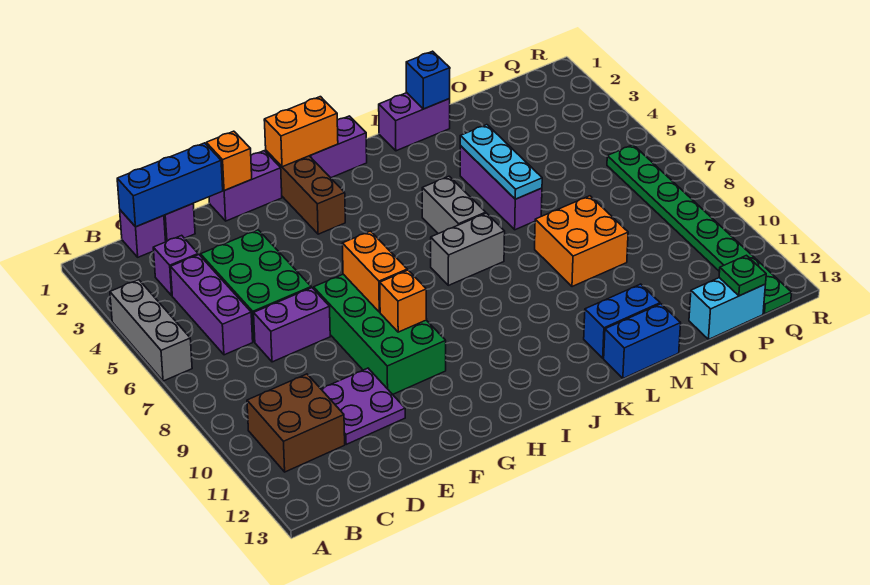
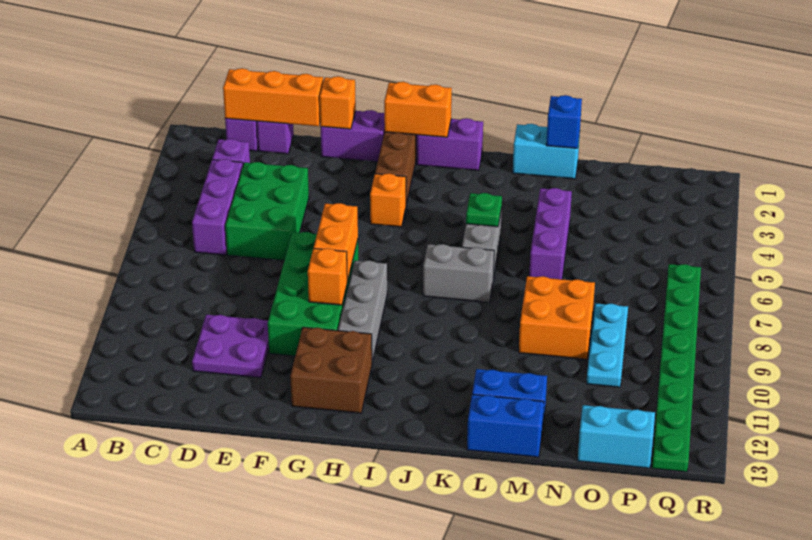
grey brick A4:A6 level 1 -> grey brick H8:H10 level 1
brown brick B10:C11 level 1 -> brown brick G11:H12 level 1
blue brick C1:E1 level 2 -> orange brick C1:E1 level 2
purple brick D7:E7 level 1 -> none
none -> orange brick H4 level 1
purple brick L1:M1 level 1 -> cyan brick L1:M1 level 1
cyan plate M4:M6 level 2 -> cyan plate O8:O10 level 1
green plate P13 level 2 -> green plate K5 level 2

